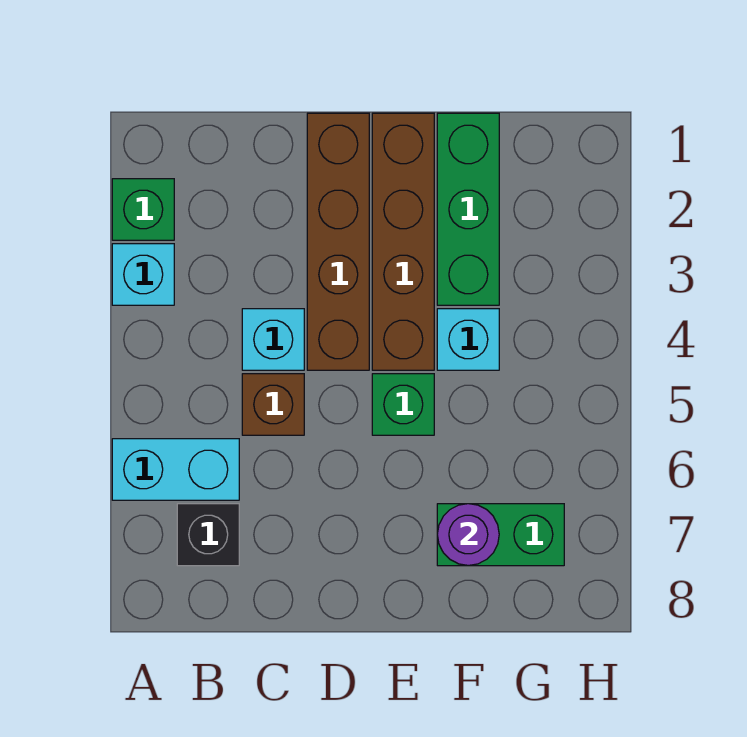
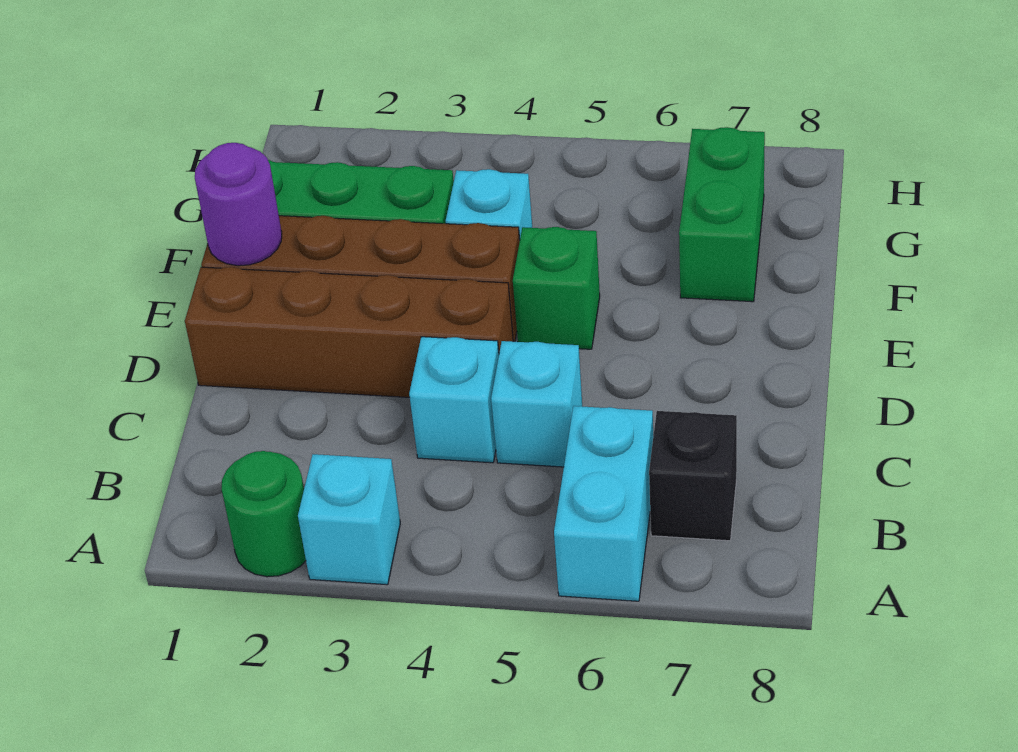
green brick A2 level 1 -> green round brick A2 level 1
brown brick C5 level 1 -> cyan brick C5 level 1
purple round brick F7 level 2 -> purple round brick E1 level 2

